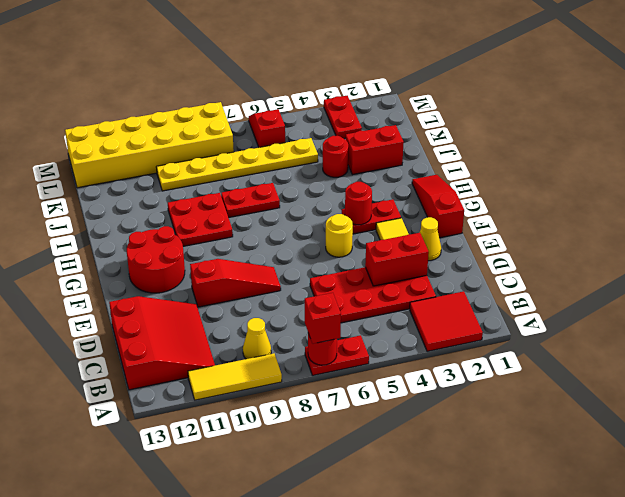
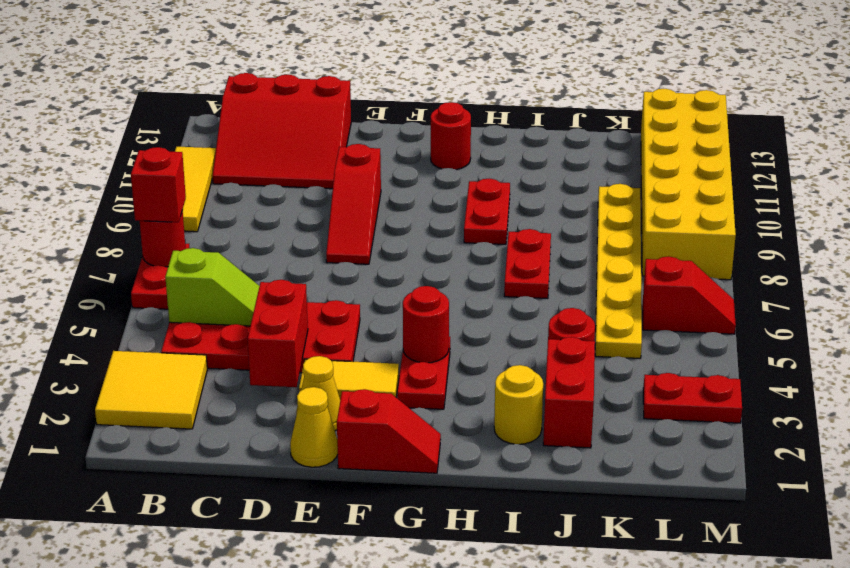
red tile A2:B3 level 1 -> yellow tile A2:B3 level 1
none -> lime slope B5:C5 level 2 top B
yellow cone B9 level 1 -> yellow cone E1 level 1
red plate C3:D6 level 1 -> red plate B4:E5 level 1
red slope F1:H1 level 1 top F -> red slope F1:G1 level 1 top F
yellow round brick F5 level 1 -> yellow round brick I2 level 1
red round brick F11:G12 level 1 -> red round brick G12 level 1
red plate H9:I10 level 1 -> red plate H9:H10 level 1

